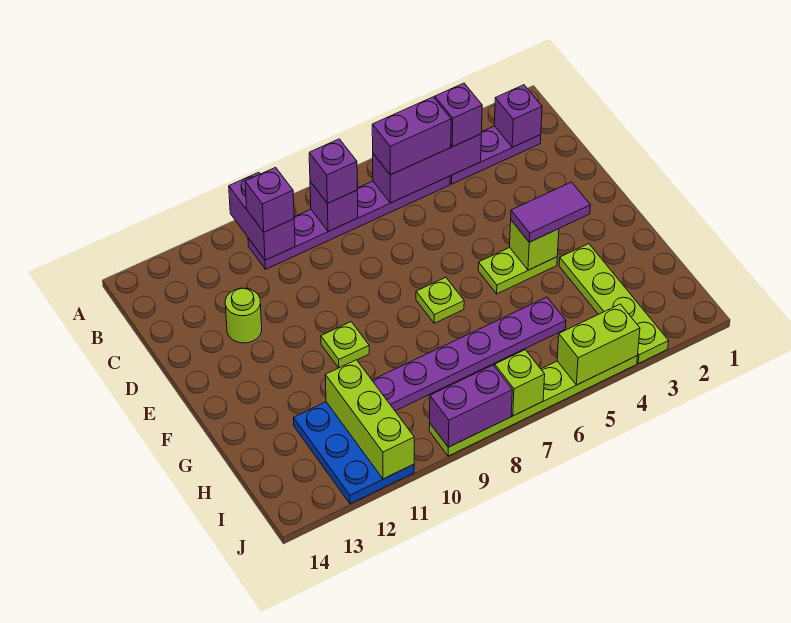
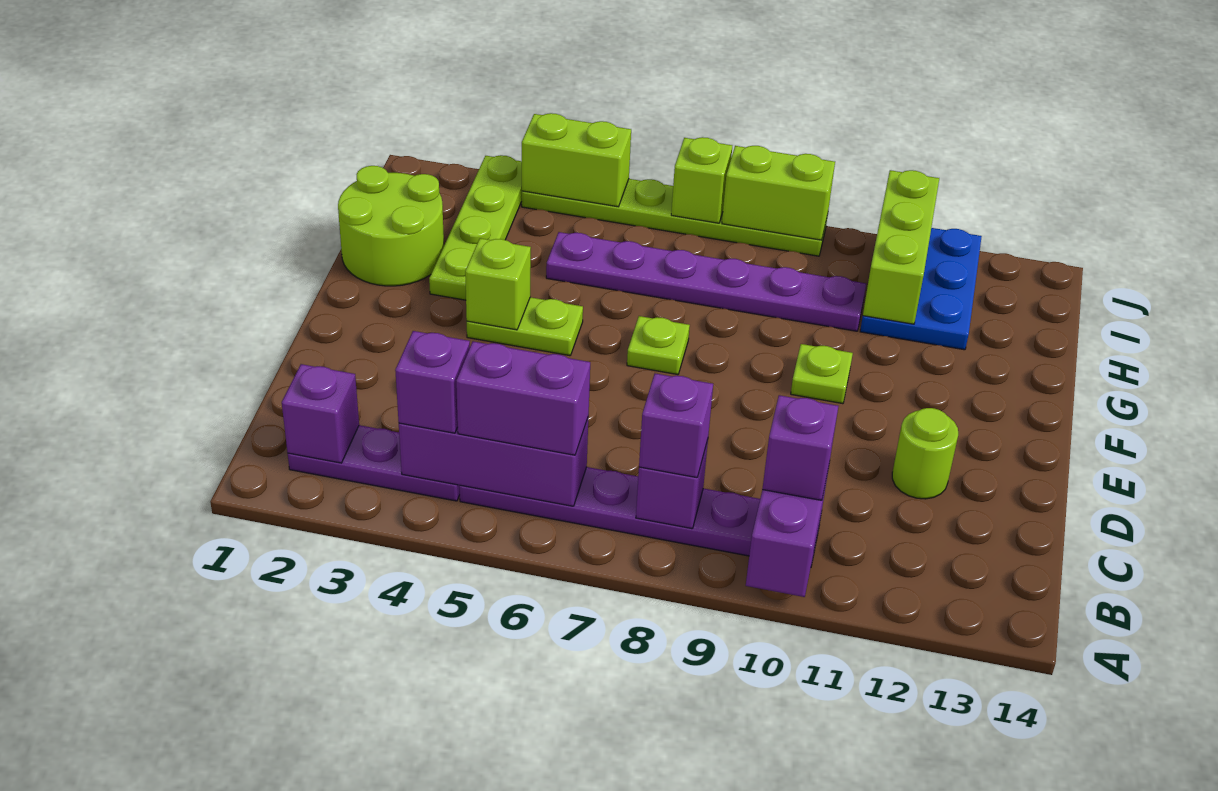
purple tile F3:F4 level 3 -> none
none -> lime round brick G1:H2 level 1
purple brick J8:J9 level 2 -> lime brick J8:J9 level 2

